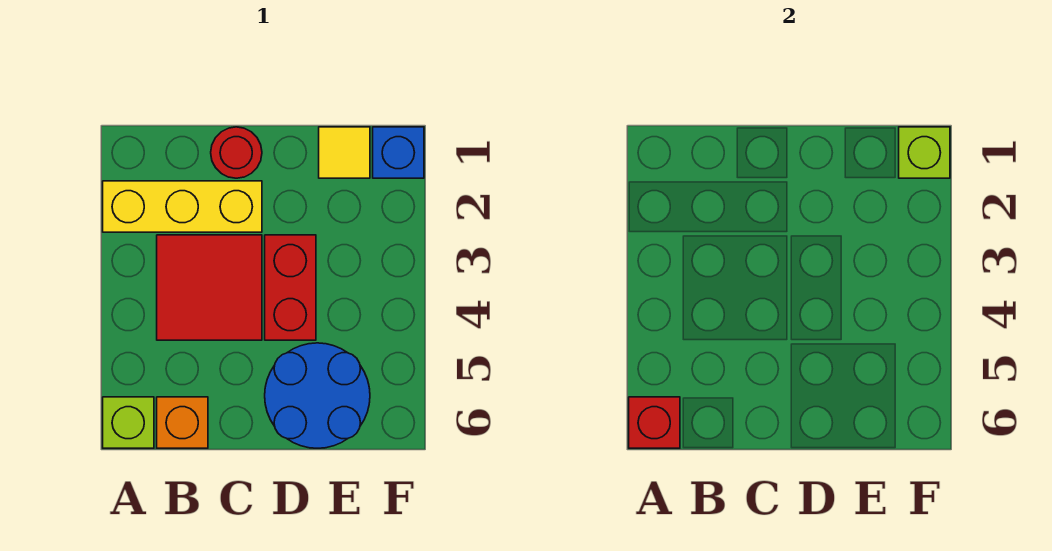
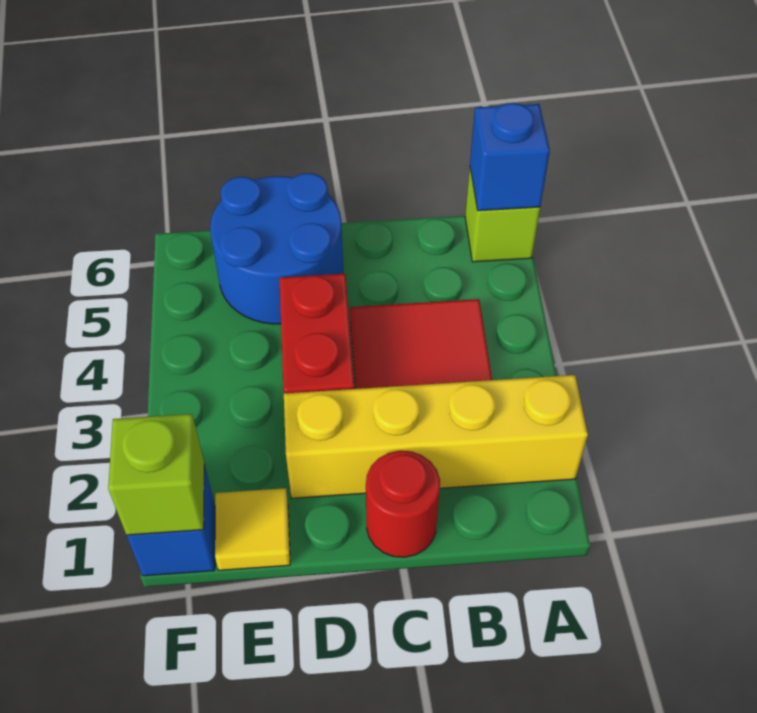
yellow brick A2:C2 level 1 -> yellow brick A2:D2 level 1
red brick A6 level 2 -> blue brick A6 level 2
orange brick B6 level 1 -> none

